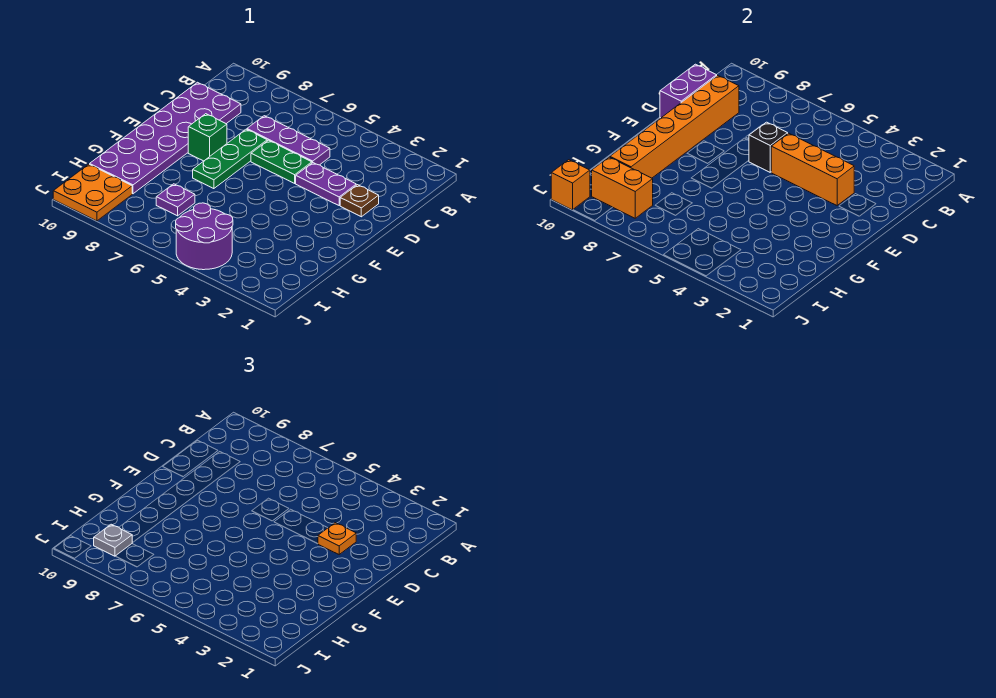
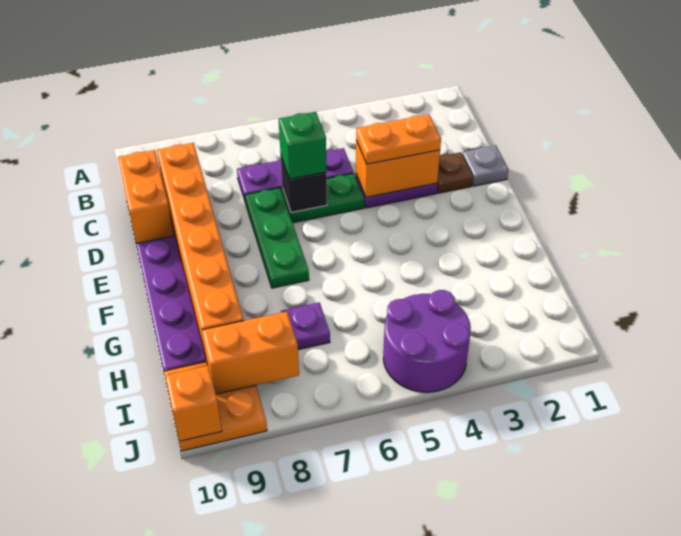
purple brick C10:D10 level 2 -> orange brick C10:D10 level 2
orange brick D3:D5 level 2 -> orange brick D3:D4 level 2
orange plate D3 level 3 -> orange plate D3:D4 level 3
green brick E8 level 1 -> green brick D6 level 3
grey plate I9 level 3 -> grey plate D1 level 1

